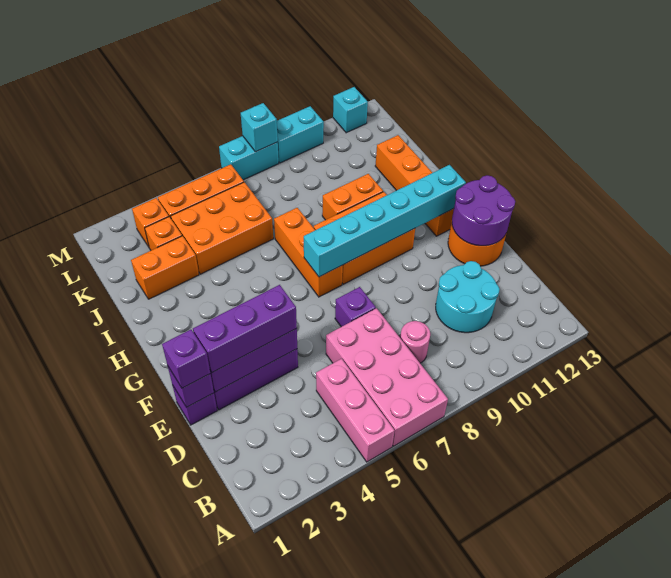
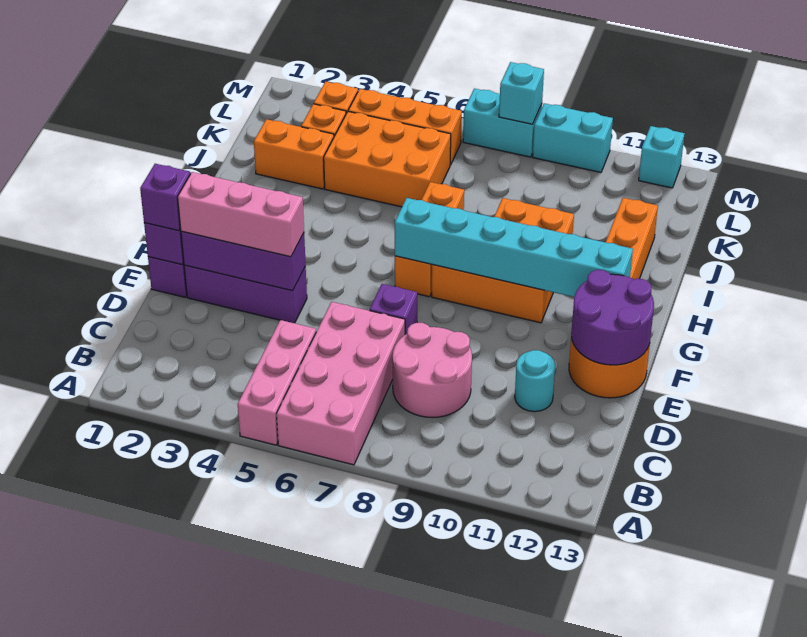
pink round brick C8 level 1 -> pink round brick C8:D9 level 1
cyan round brick C10:D11 level 1 -> cyan round brick D11 level 1
purple brick E2:E4 level 3 -> pink brick E2:E4 level 3

